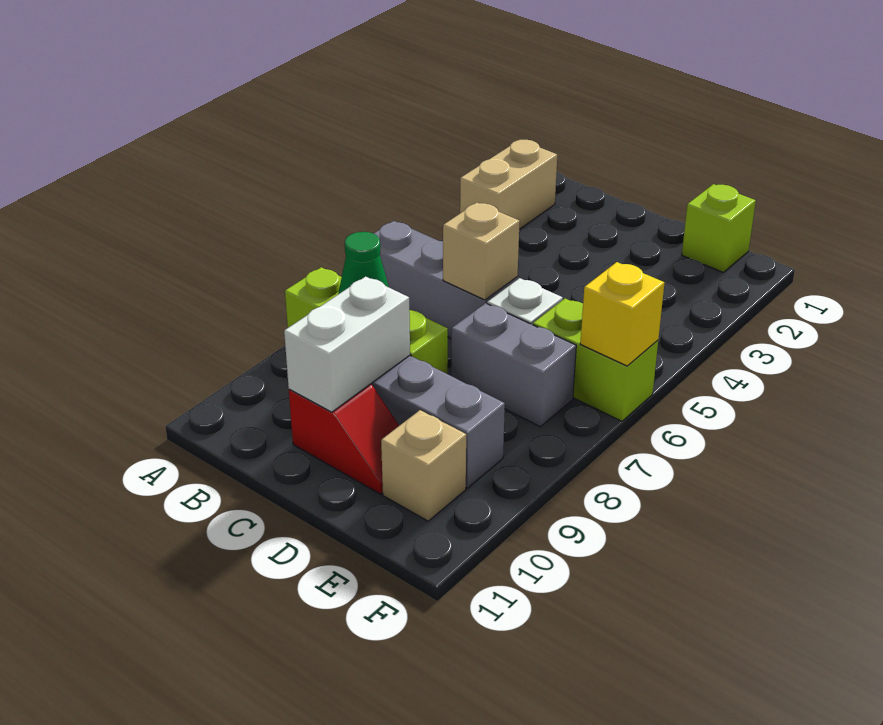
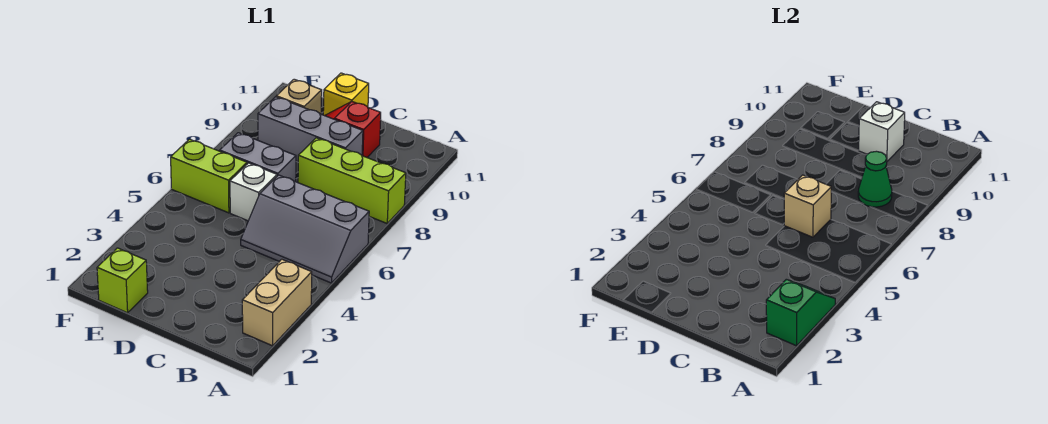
none -> green slope A2:A3 level 2 top 2
white brick C9:C10 level 2 -> white brick C10 level 2
yellow brick F6 level 2 -> yellow brick D11 level 1

